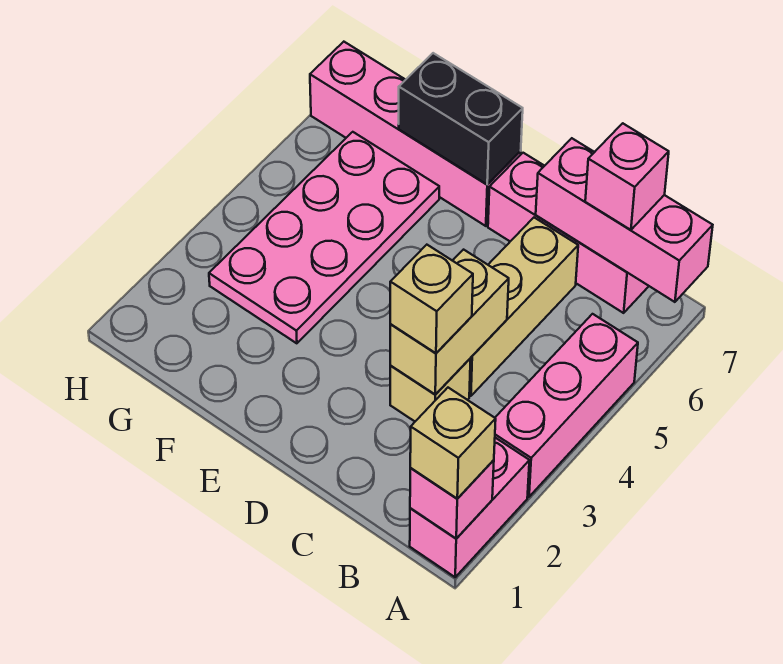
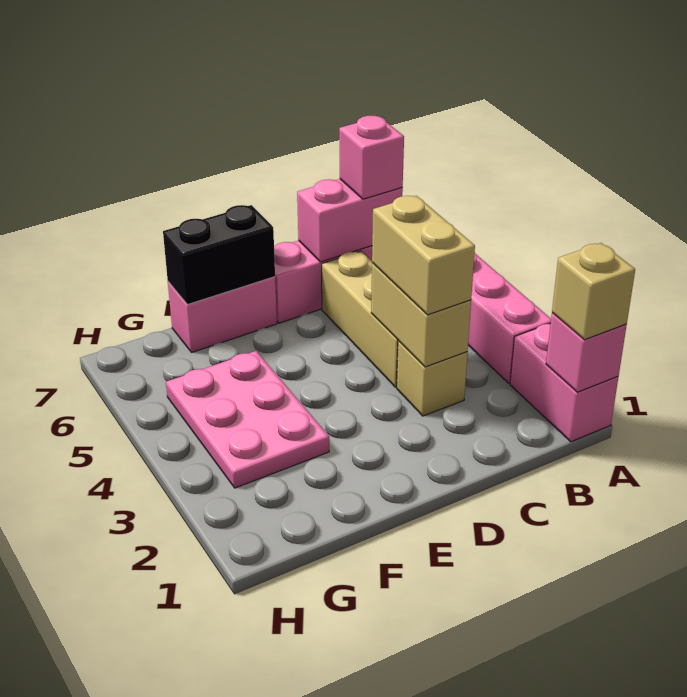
pink brick A7:C7 level 2 -> pink brick B7:C7 level 2
tan brick C3 level 3 -> tan brick C3:C4 level 3
pink brick E7:H7 level 1 -> pink brick E7:F7 level 1
pink plate F3:G6 level 1 -> pink plate F3:G5 level 1

